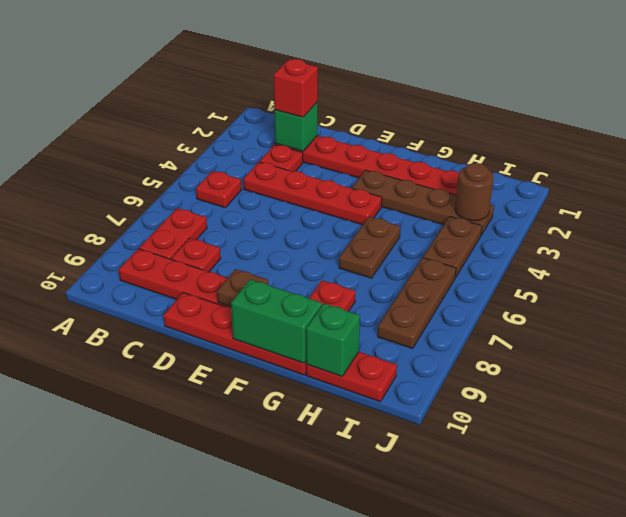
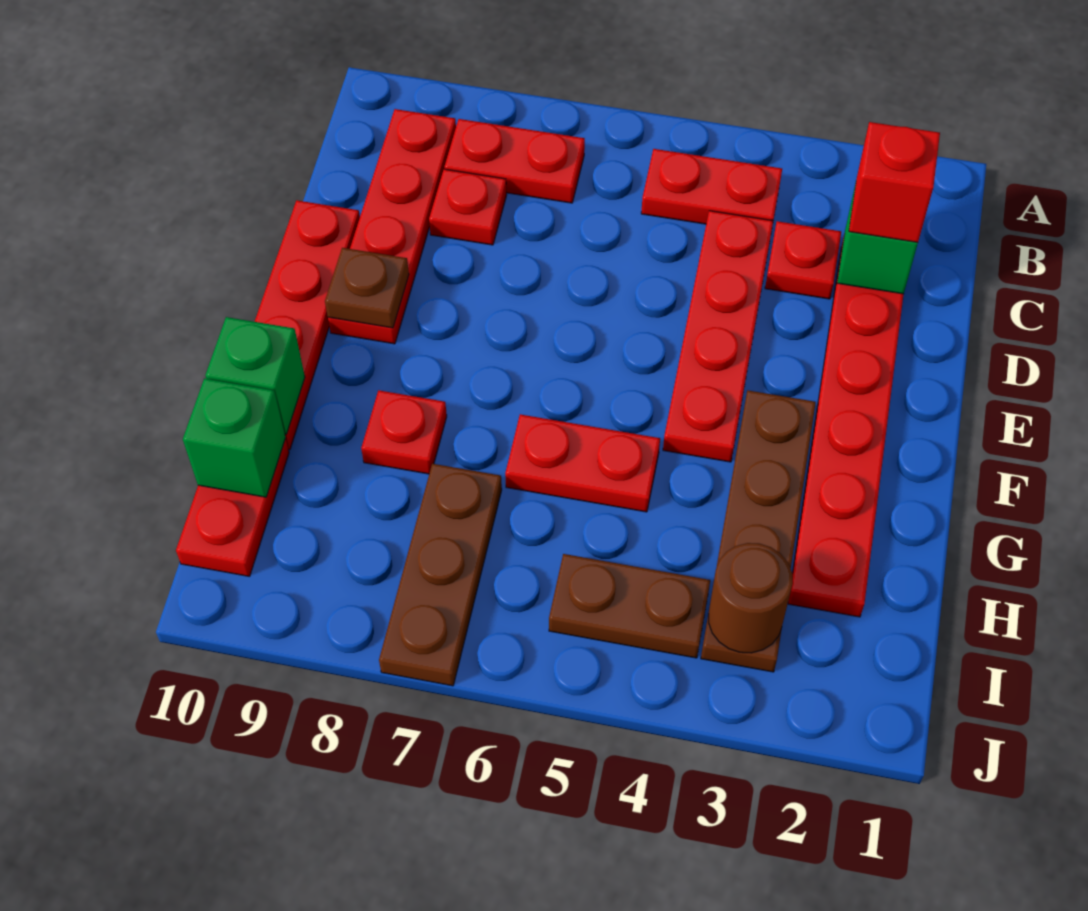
red plate B5 level 1 -> red plate B4:B5 level 1
green brick F10:G10 level 2 -> green brick G10 level 2
brown plate G5:G6 level 1 -> red plate G5:G6 level 1
brown plate I6:I8 level 1 -> brown plate H7:J7 level 1

